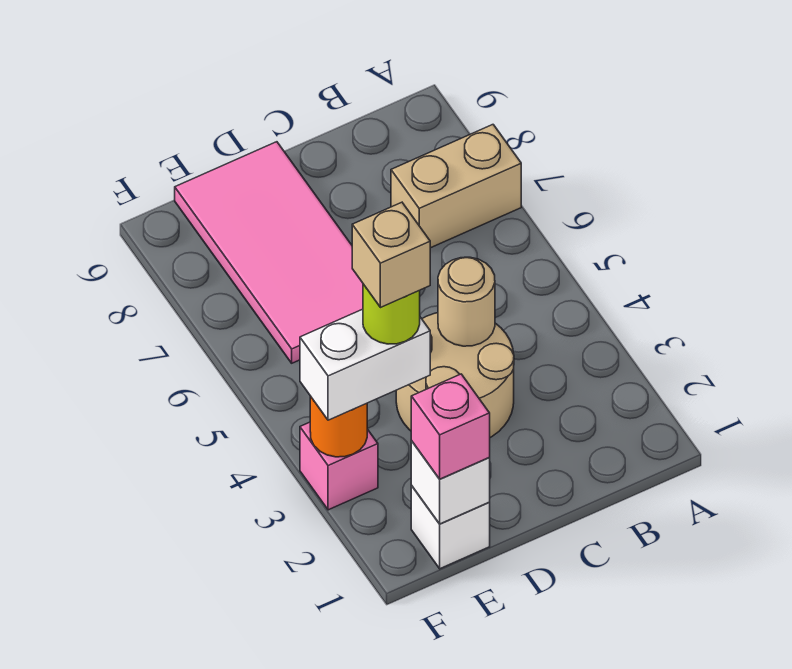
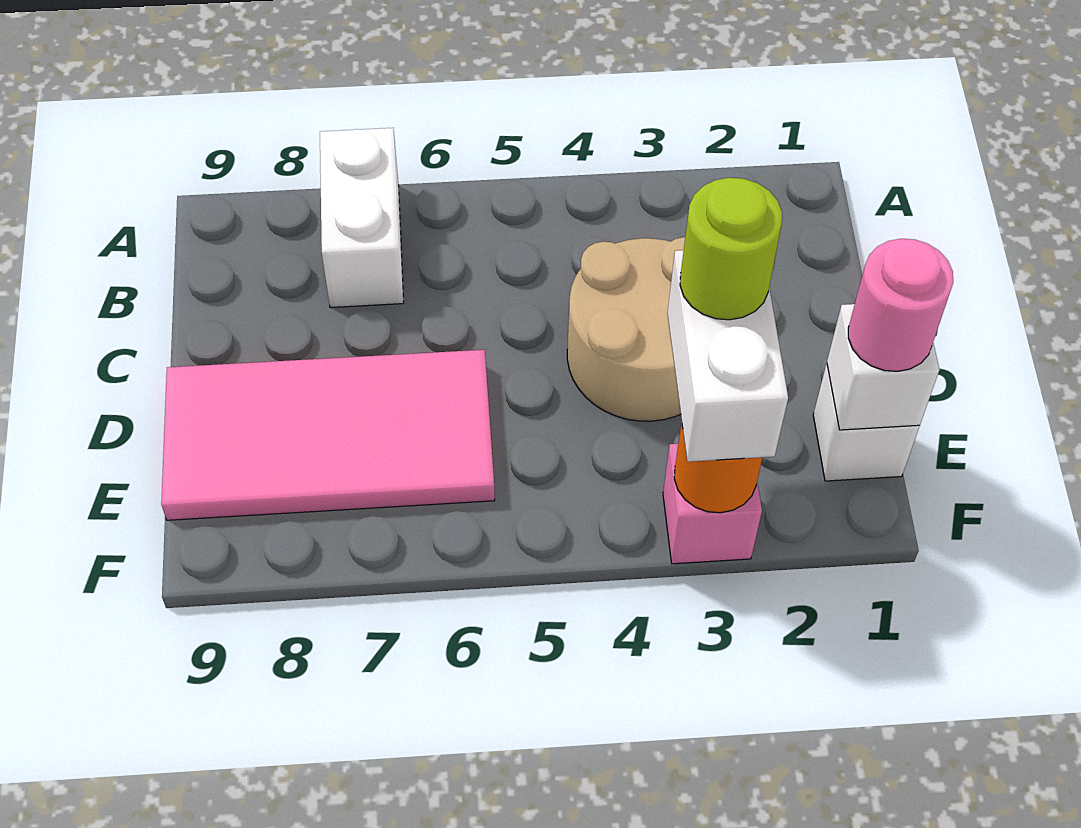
tan brick A7:B7 level 1 -> white brick A7:B7 level 1
tan round brick C4 level 2 -> none
pink brick E1 level 3 -> pink round brick E1 level 3
tan brick E3 level 5 -> none

